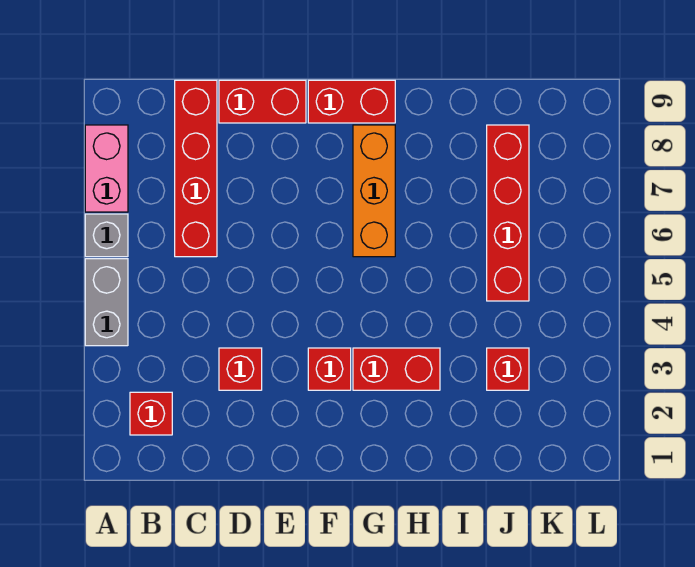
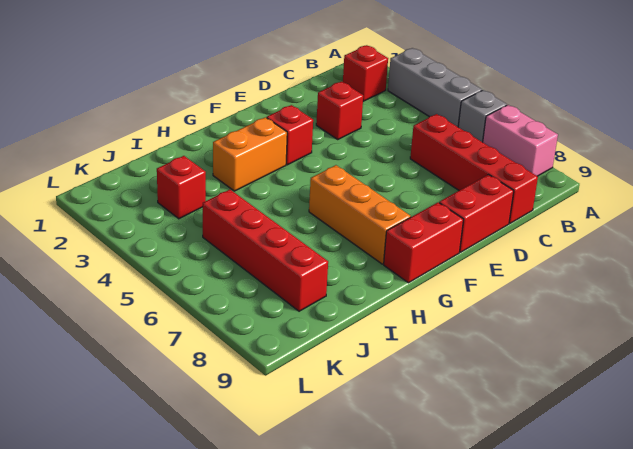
grey brick A4:A5 level 1 -> grey brick A3:A5 level 1
red brick G3:H3 level 1 -> orange brick G3:H3 level 1

